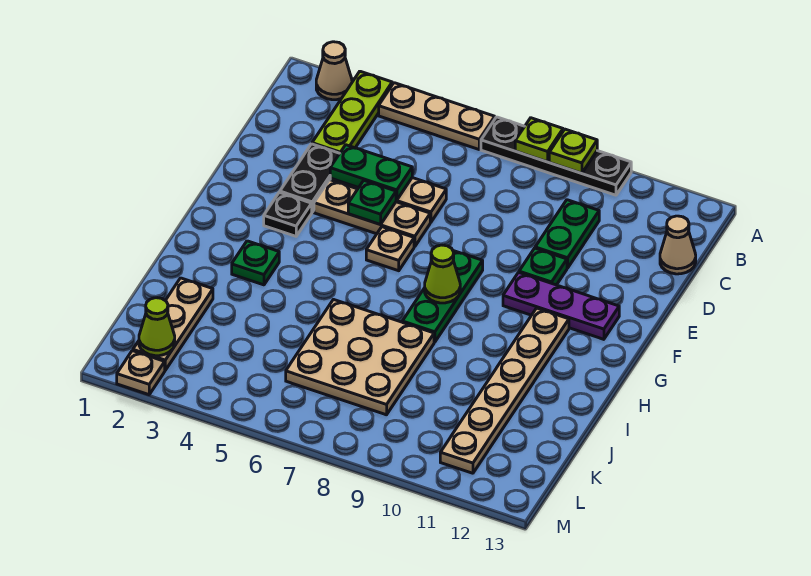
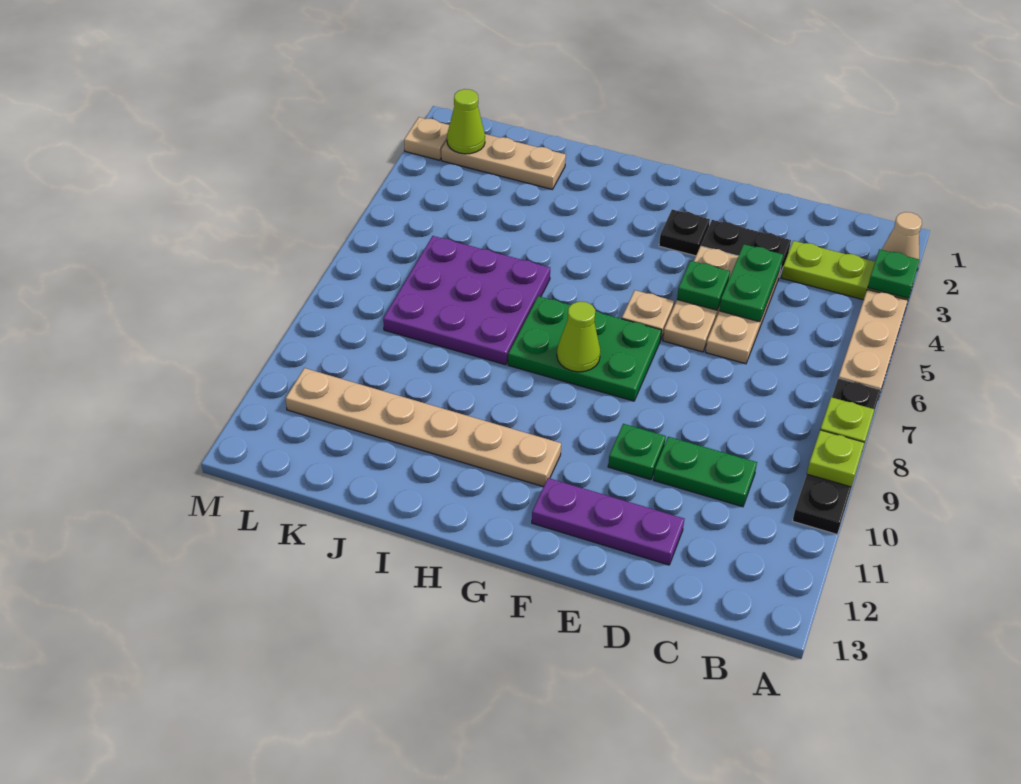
tan cone C13 level 1 -> none
green plate F8:H8 level 1 -> green plate F7:H8 level 1
purple plate F10:F12 level 1 -> purple plate D12:F12 level 1
green plate H3 level 1 -> green plate A3 level 2
tan plate I6:K8 level 1 -> purple plate I6:K8 level 1

